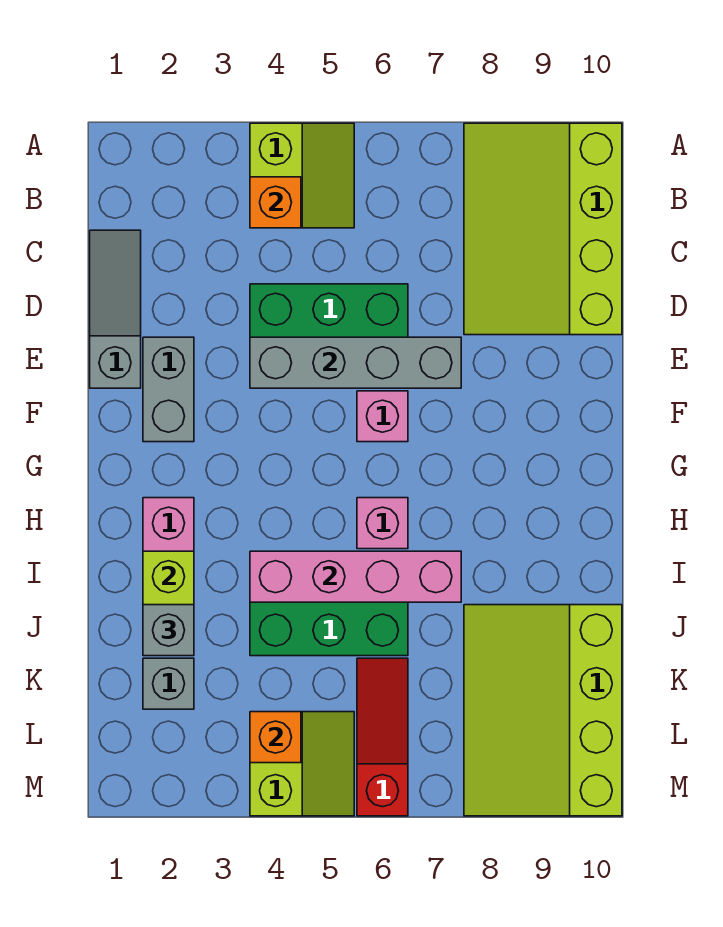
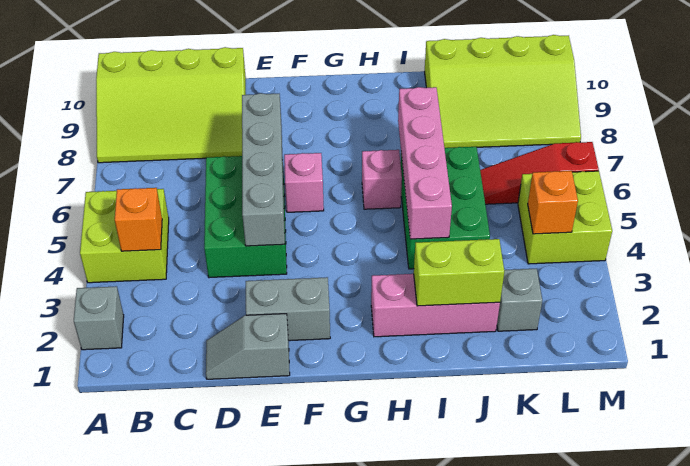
lime slope A4:B5 level 1 top 4 -> lime brick A4:B5 level 1
grey slope C1:E1 level 1 top E -> grey slope D1:E1 level 1 top E
grey brick J2 level 3 -> grey brick A2 level 1
lime slope L4:M5 level 1 top 4 -> lime brick L4:M5 level 1

